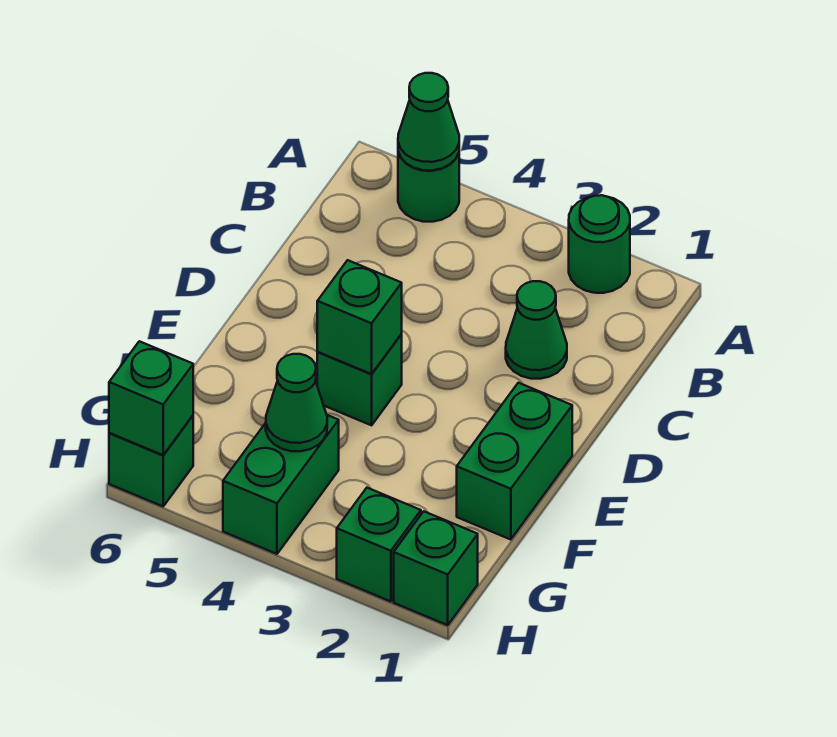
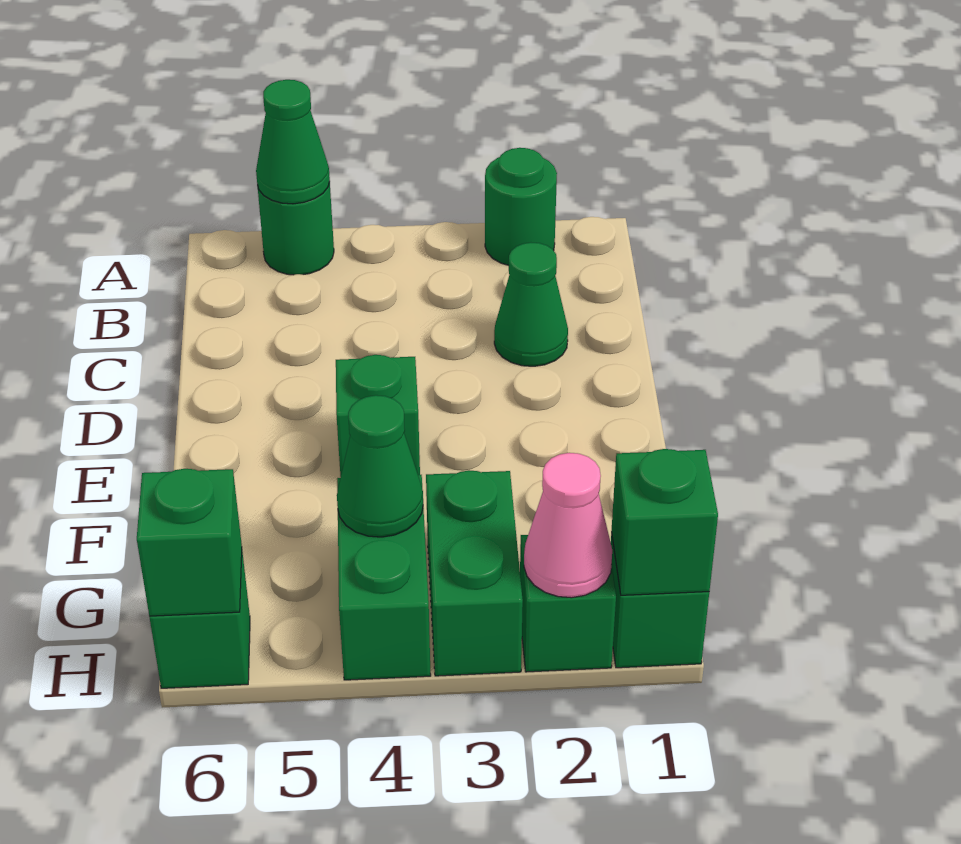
green brick E1:F1 level 1 -> green brick G3:H3 level 1
green brick E4 level 2 -> green brick H1 level 2
none -> pink cone H2 level 2

